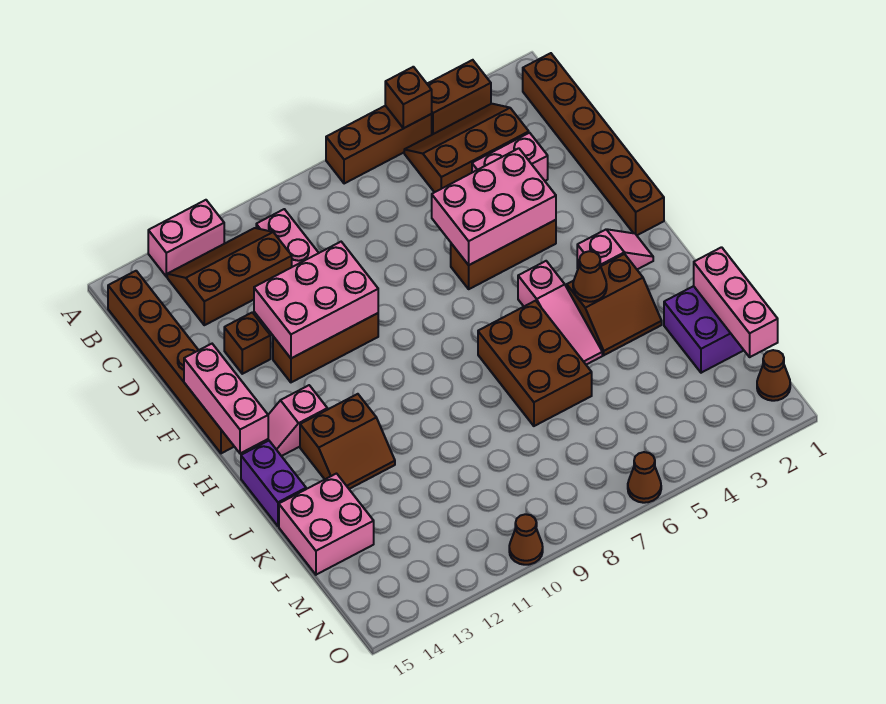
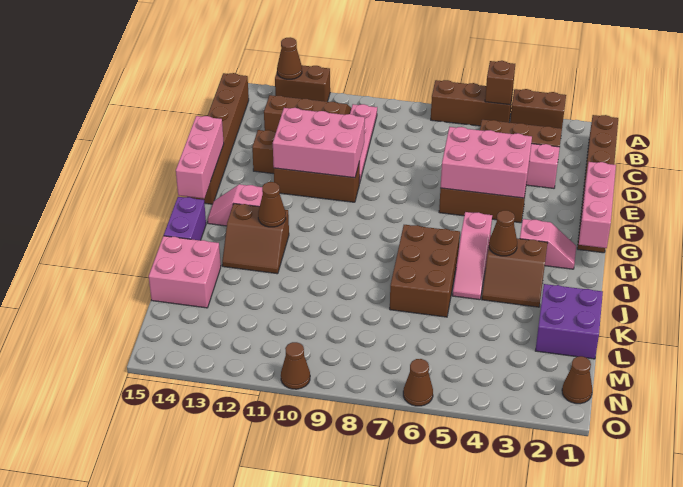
pink brick A12:A13 level 1 -> brown brick A12:A13 level 1
none -> brown cone A13 level 2
none -> brown cone I12 level 2
pink brick K1:M1 level 2 -> pink brick F1:H1 level 2

